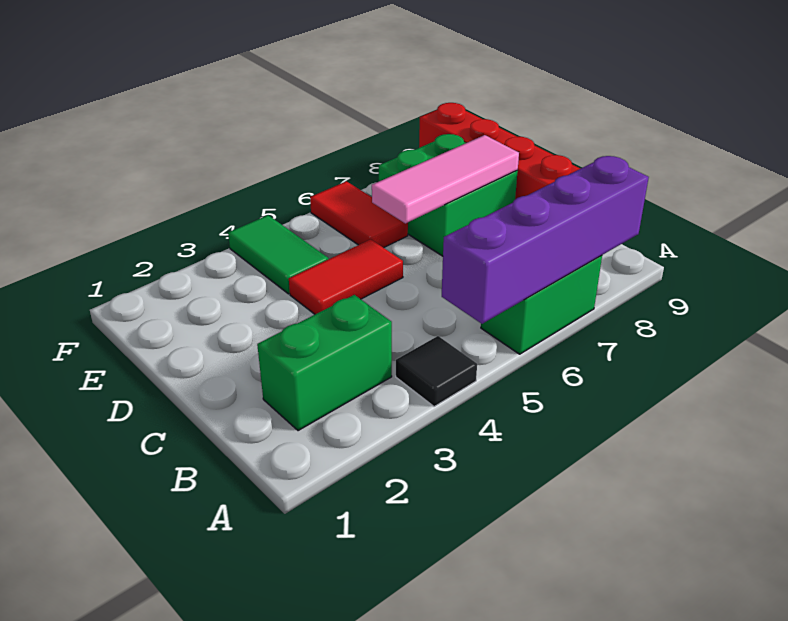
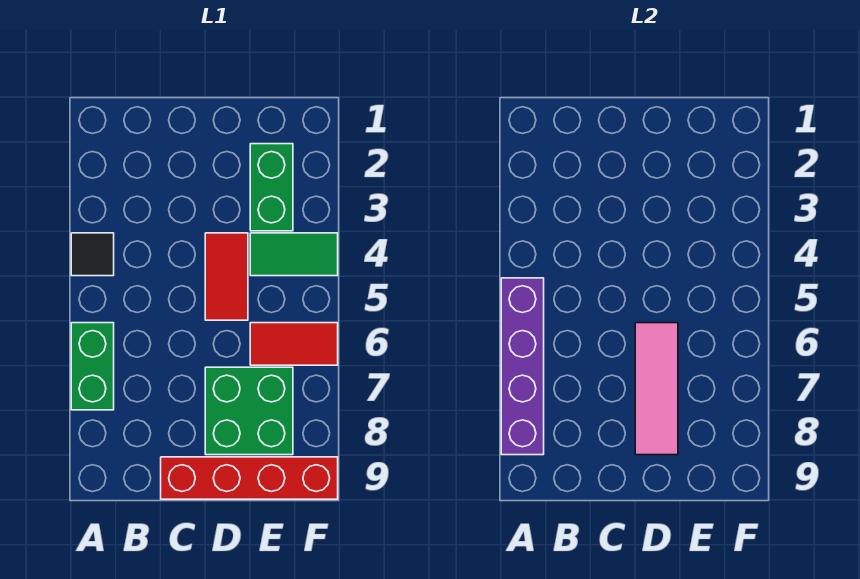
green brick B2:B3 level 1 -> green brick E2:E3 level 1

